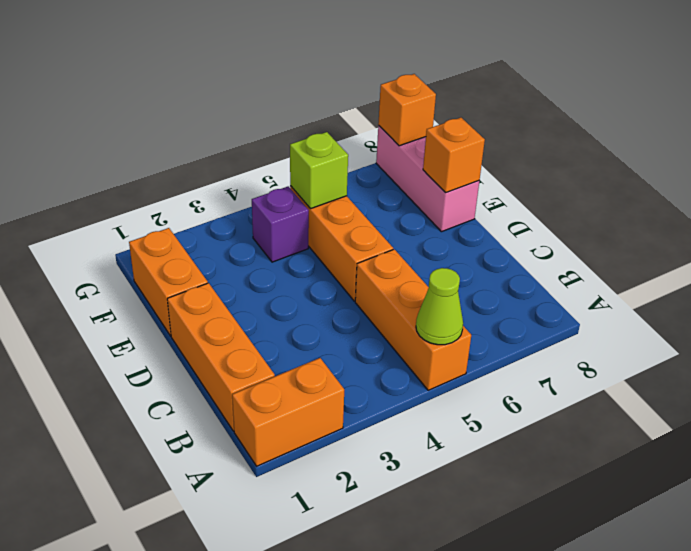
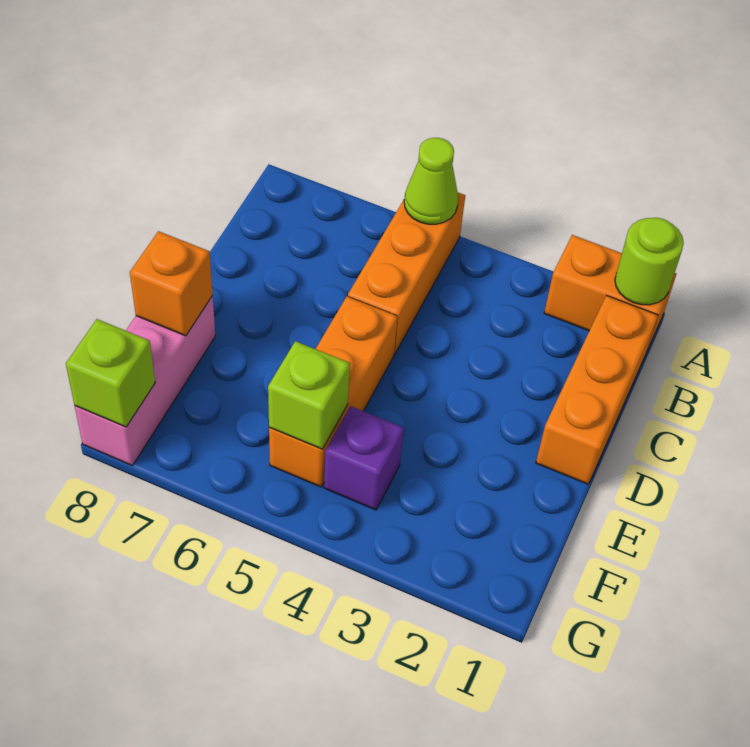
none -> lime round brick A1 level 2
orange brick E1:F1 level 1 -> none
orange brick G8 level 2 -> lime brick G8 level 2

